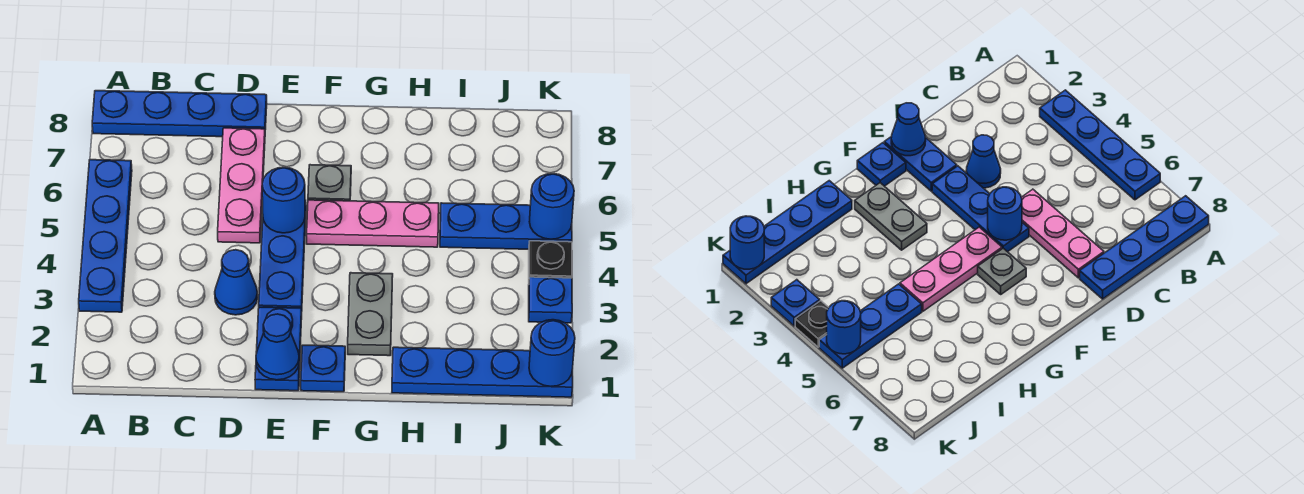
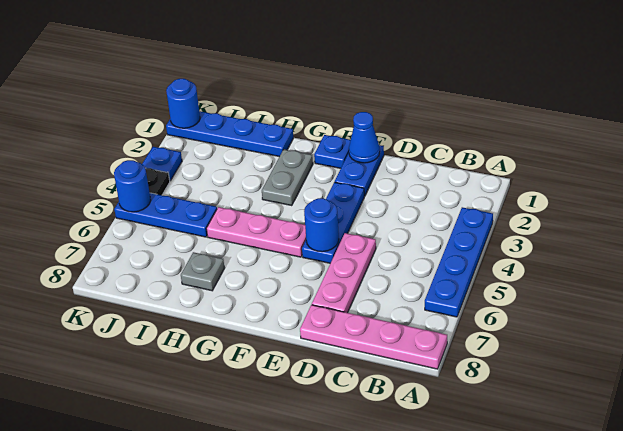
blue plate A8:D8 level 1 -> pink plate A8:D8 level 1
blue cone D3 level 1 -> none
grey plate F6 level 1 -> grey plate H7 level 1

